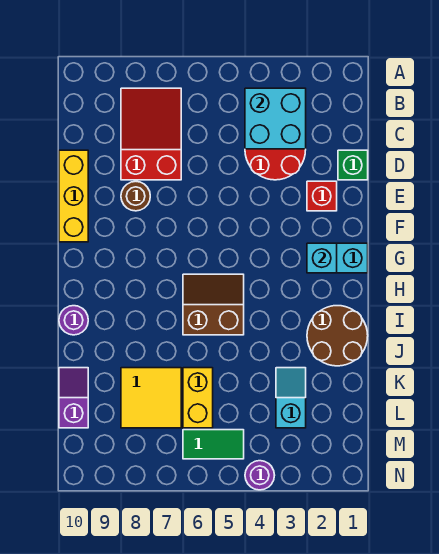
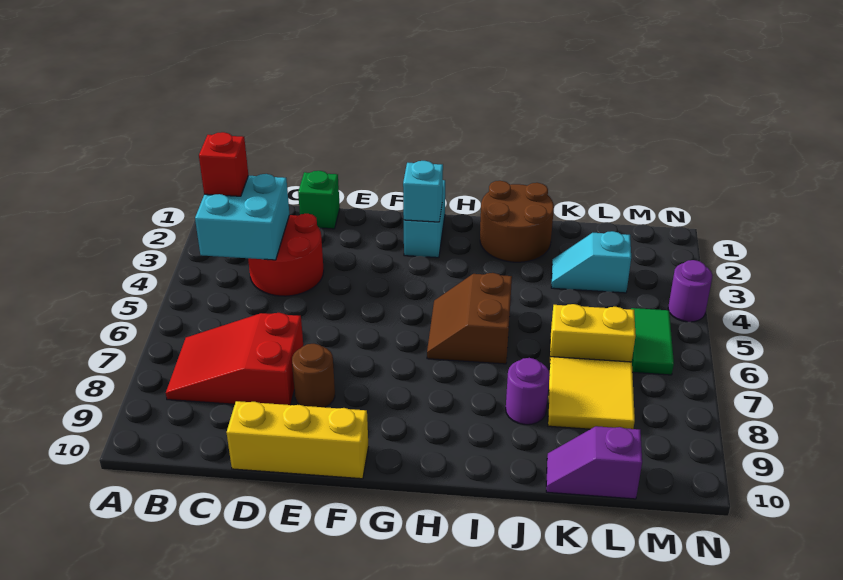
red brick E2 level 1 -> red brick B3 level 3
purple round brick I10 level 1 -> purple round brick J8 level 1

